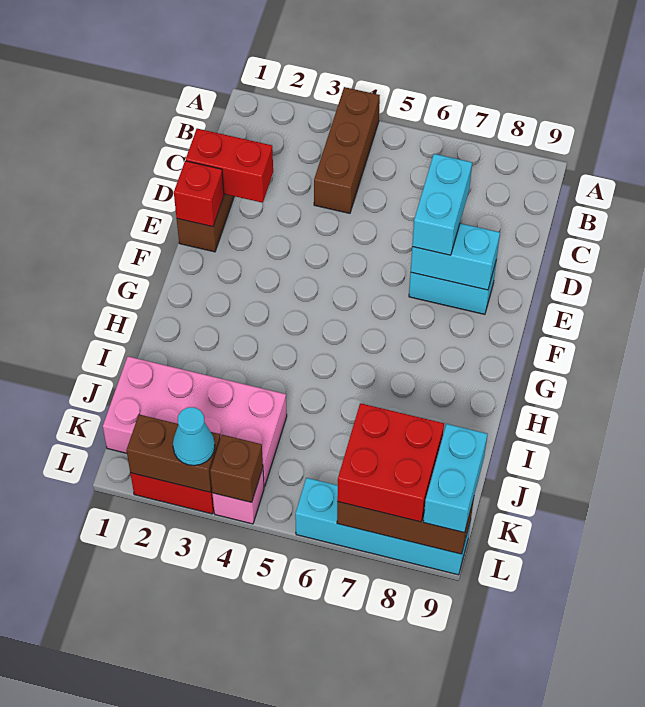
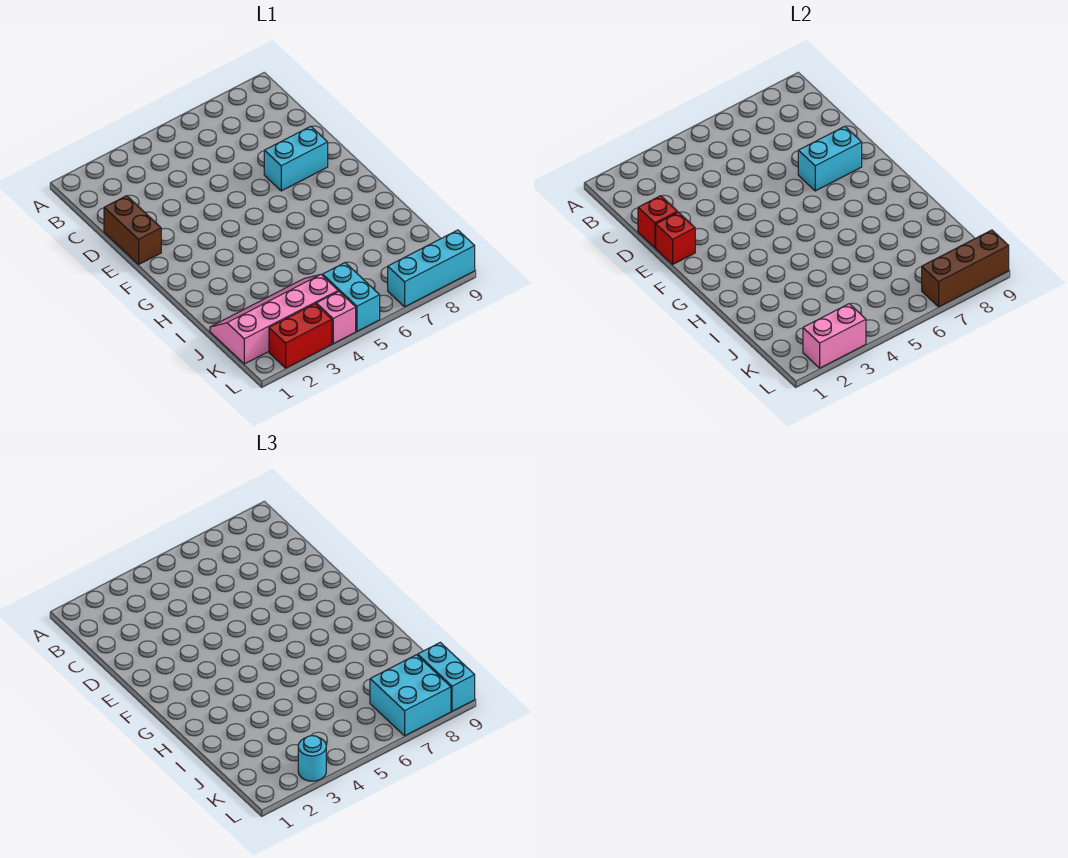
brown brick A4:C4 level 1 -> none
red brick D1:D2 level 2 -> red brick D1 level 2
cyan brick D7:E7 level 3 -> cyan brick K5:L5 level 1
pink brick J1:K4 level 1 -> pink slope J1:K4 level 1 top K
red brick K7:L8 level 3 -> cyan brick K7:L8 level 3
brown brick L2:L3 level 2 -> pink brick L2:L3 level 2
cyan cone L3 level 3 -> cyan round brick L3 level 3
brown brick L4 level 2 -> none
cyan brick L6:L9 level 1 -> cyan brick L7:L9 level 1

